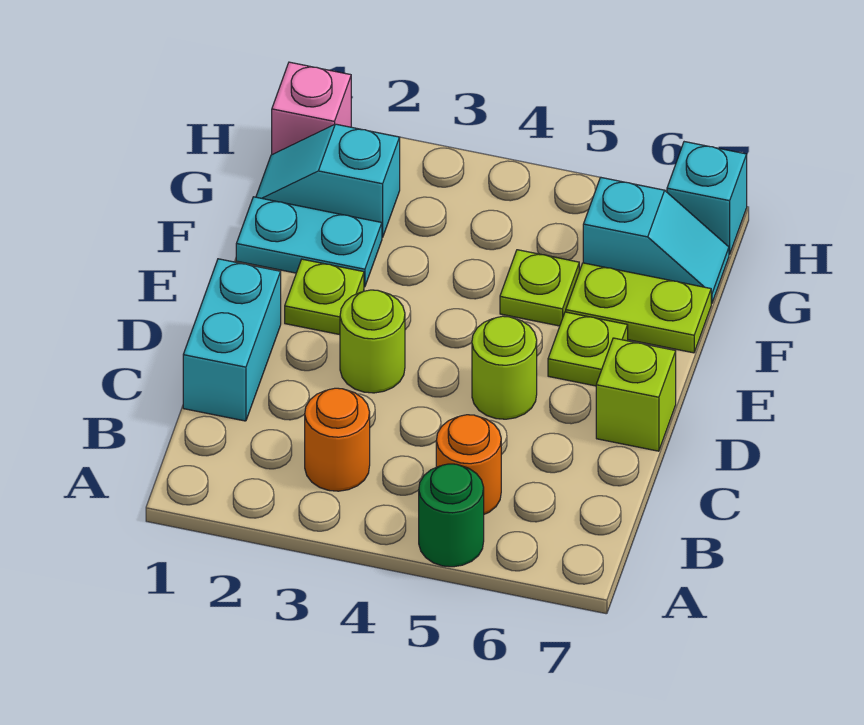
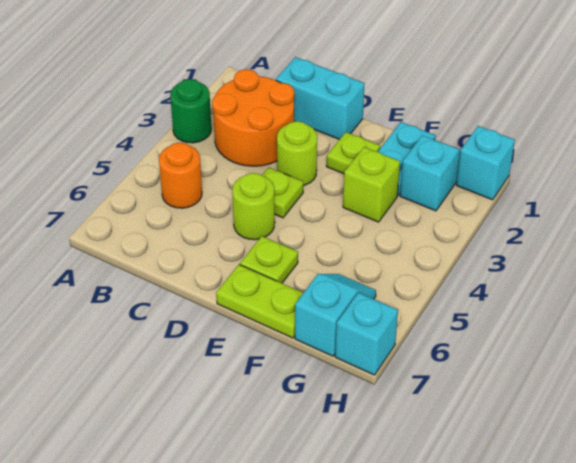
green round brick A5 level 1 -> green round brick A3 level 1
orange round brick B3 level 1 -> orange round brick B2:C3 level 1
lime brick D7 level 1 -> lime brick F3 level 1
lime plate F5 level 1 -> lime plate D4 level 1
lime plate F6:F7 level 1 -> lime plate E7:F7 level 1
cyan slope G6:G7 level 1 top 6 -> cyan slope G6:G7 level 1 top 7
pink brick H1 level 1 -> cyan brick H1 level 1

